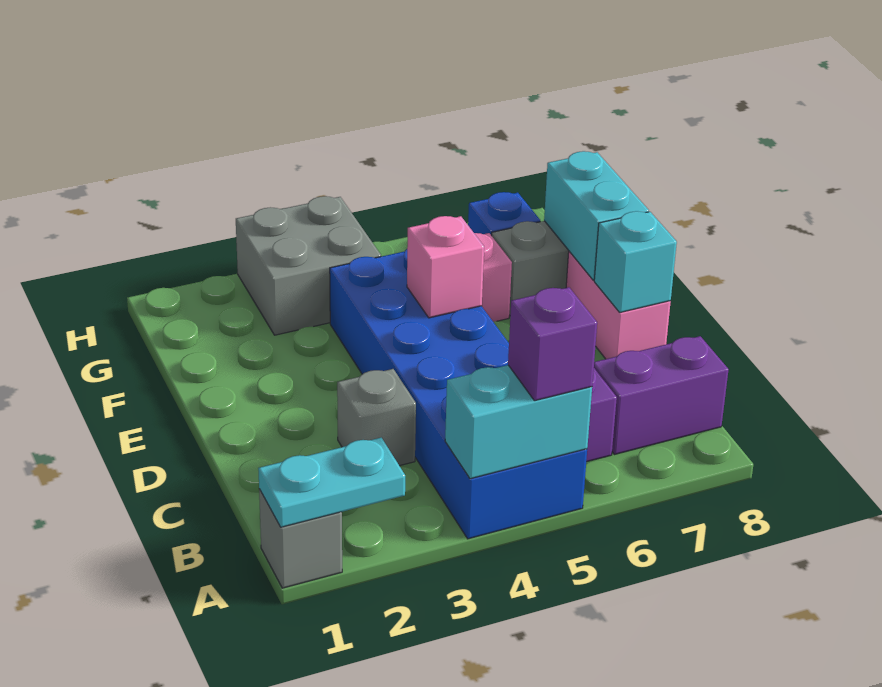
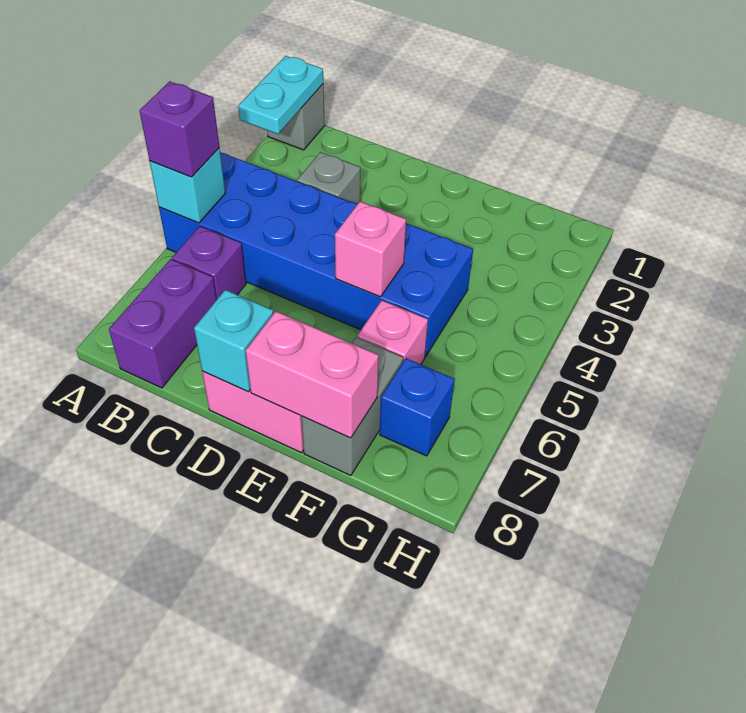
cyan brick A4:A5 level 2 -> cyan brick A5 level 2
cyan brick E8:F8 level 2 -> pink brick E8:F8 level 2
grey brick G3:H4 level 1 -> none

